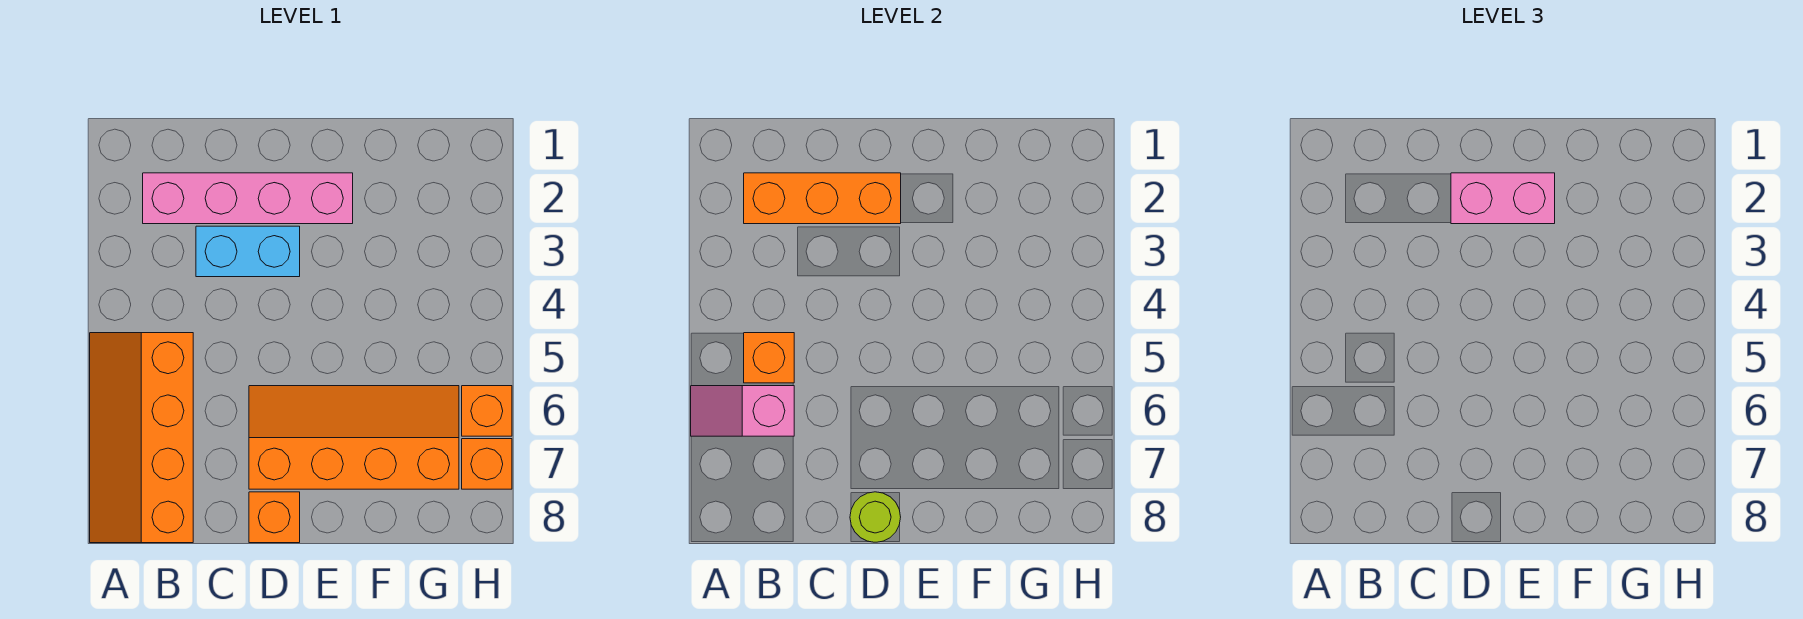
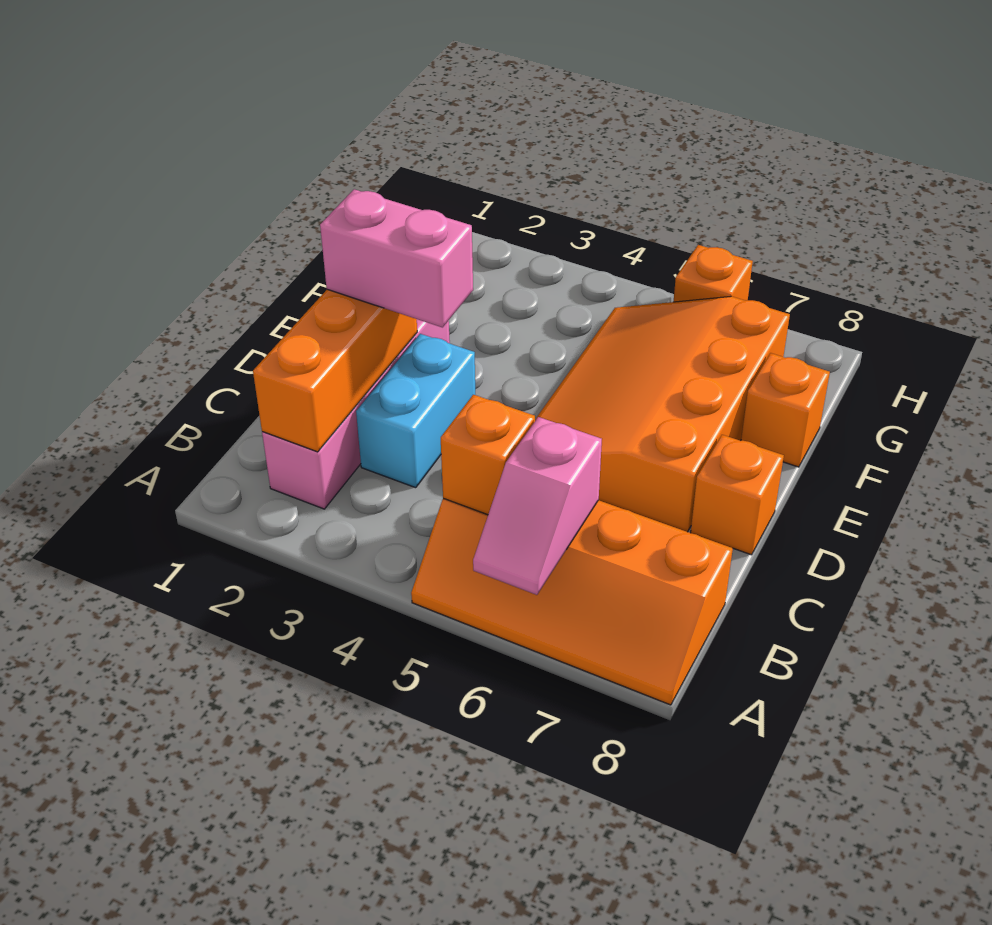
pink brick D2:E2 level 3 -> pink brick D2:D3 level 3
orange slope D6:G7 level 1 top 7 -> orange slope D5:G7 level 1 top 7
lime round brick D8 level 2 -> none
orange brick H7 level 1 -> orange brick F8 level 1

